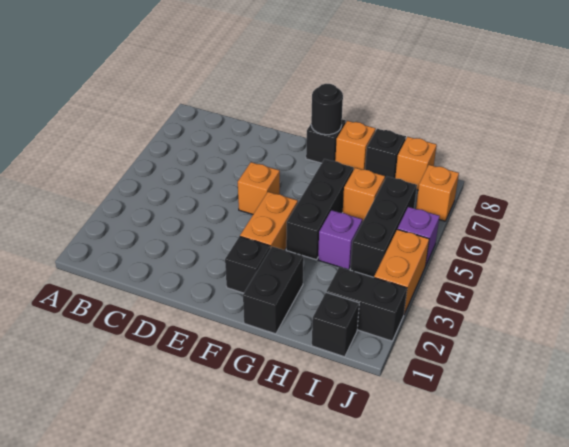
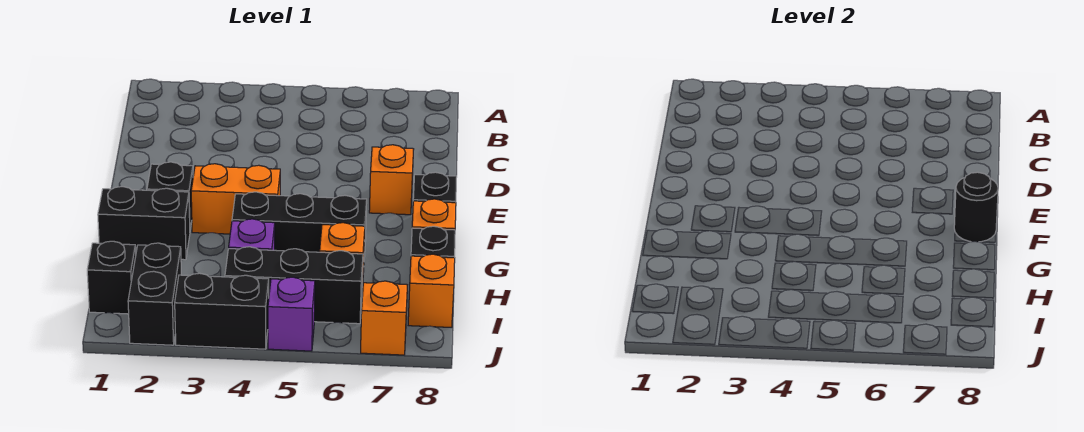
orange brick E5 level 1 -> orange brick E7 level 1
orange brick J3:J4 level 1 -> black brick J3:J4 level 1

